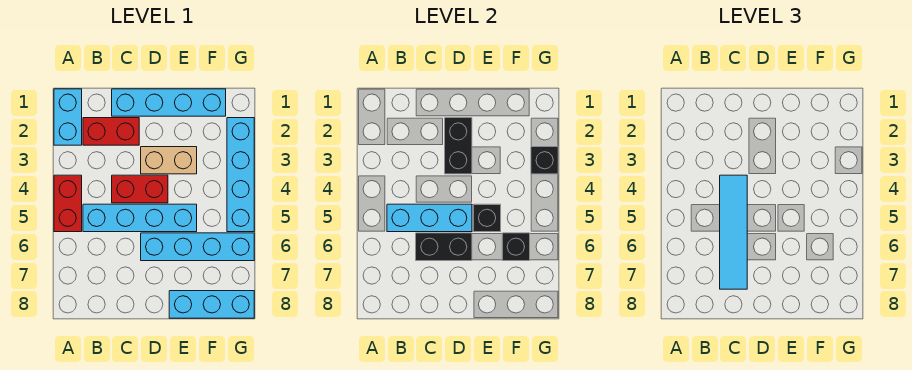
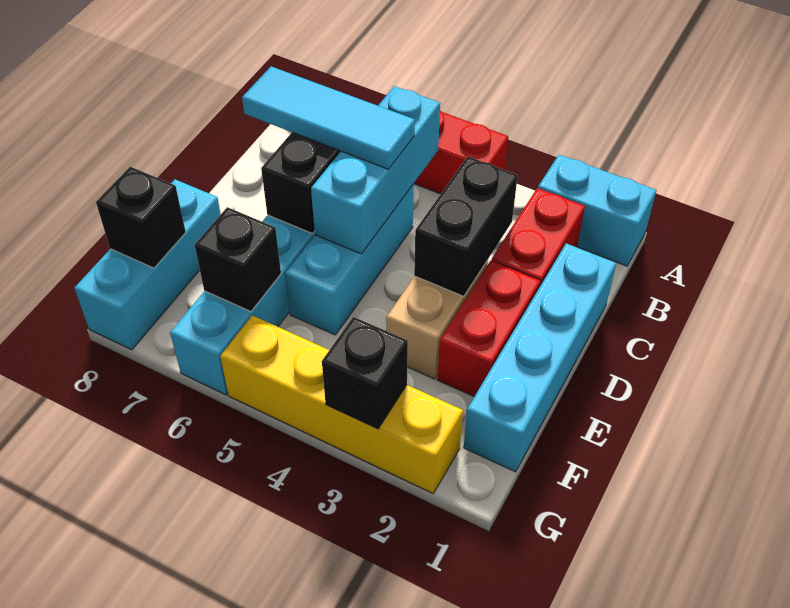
cyan brick B5:E5 level 1 -> cyan brick C5:E5 level 1
red brick C4:D4 level 1 -> red brick D2:E2 level 1
cyan tile C4:C7 level 3 -> cyan tile C5:C7 level 3
black brick D2:D3 level 2 -> black brick C3:D3 level 2
black brick E5 level 2 -> black brick F8 level 2
cyan brick G2:G5 level 1 -> yellow brick G2:G5 level 1

